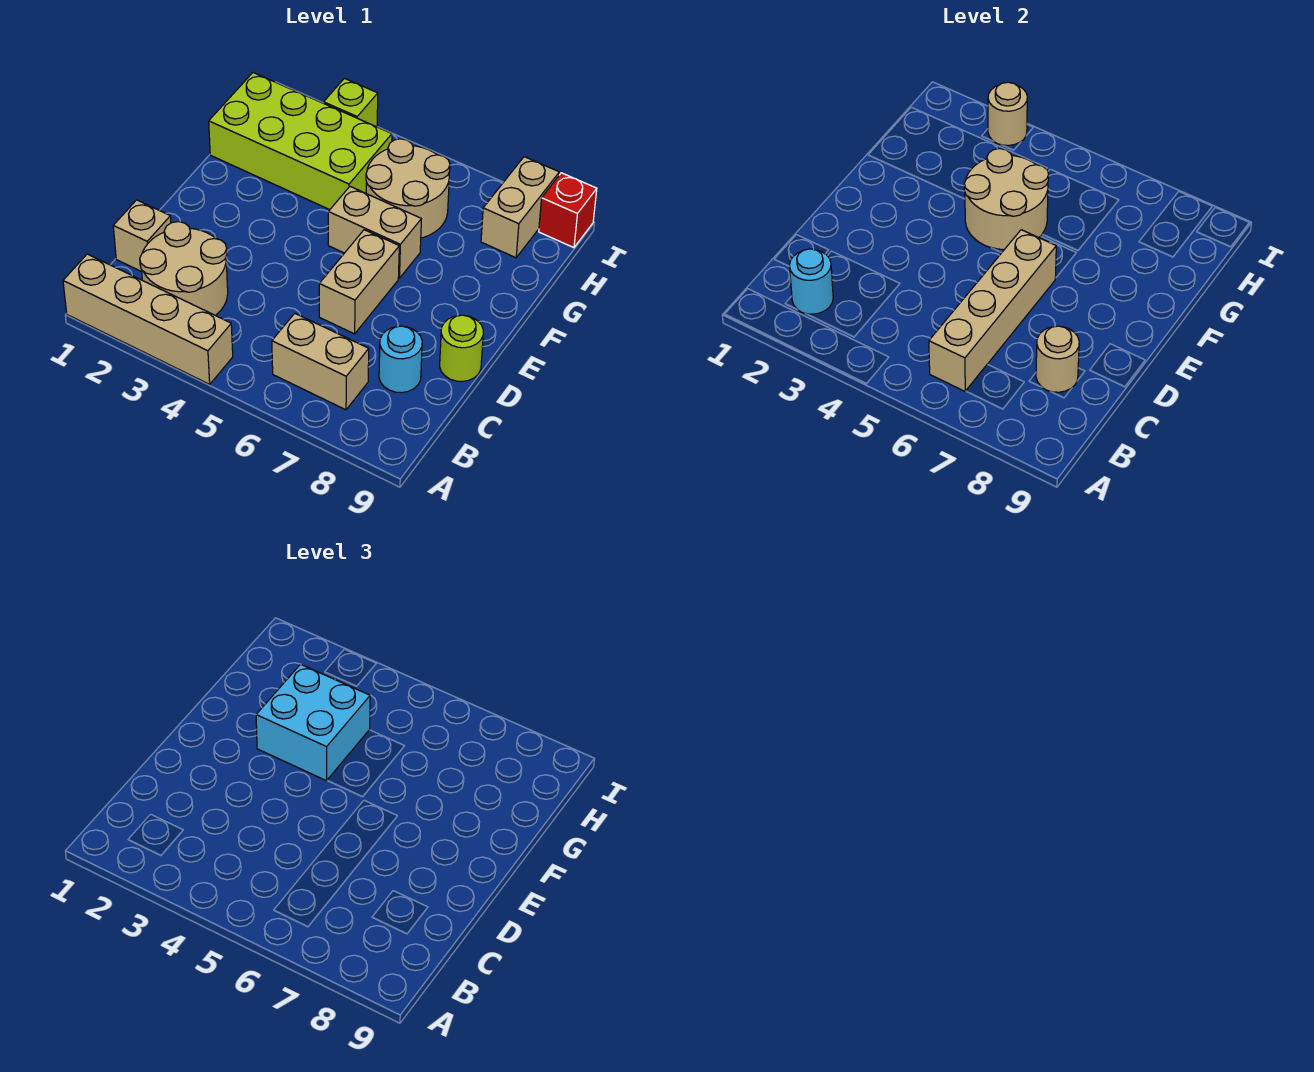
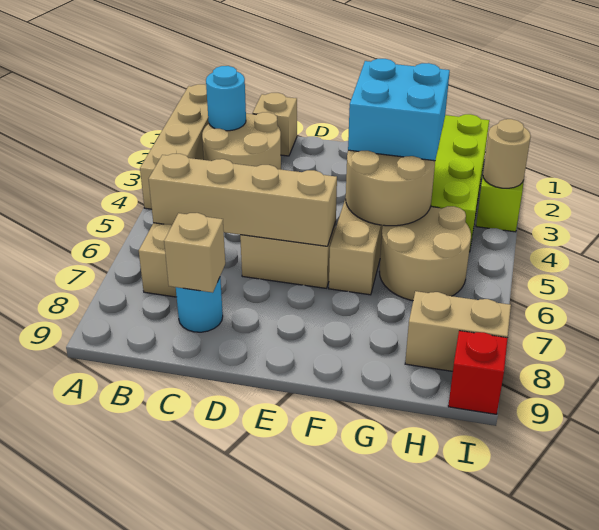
tan round brick C8 level 2 -> tan brick C8 level 2
lime round brick D9 level 1 -> none

